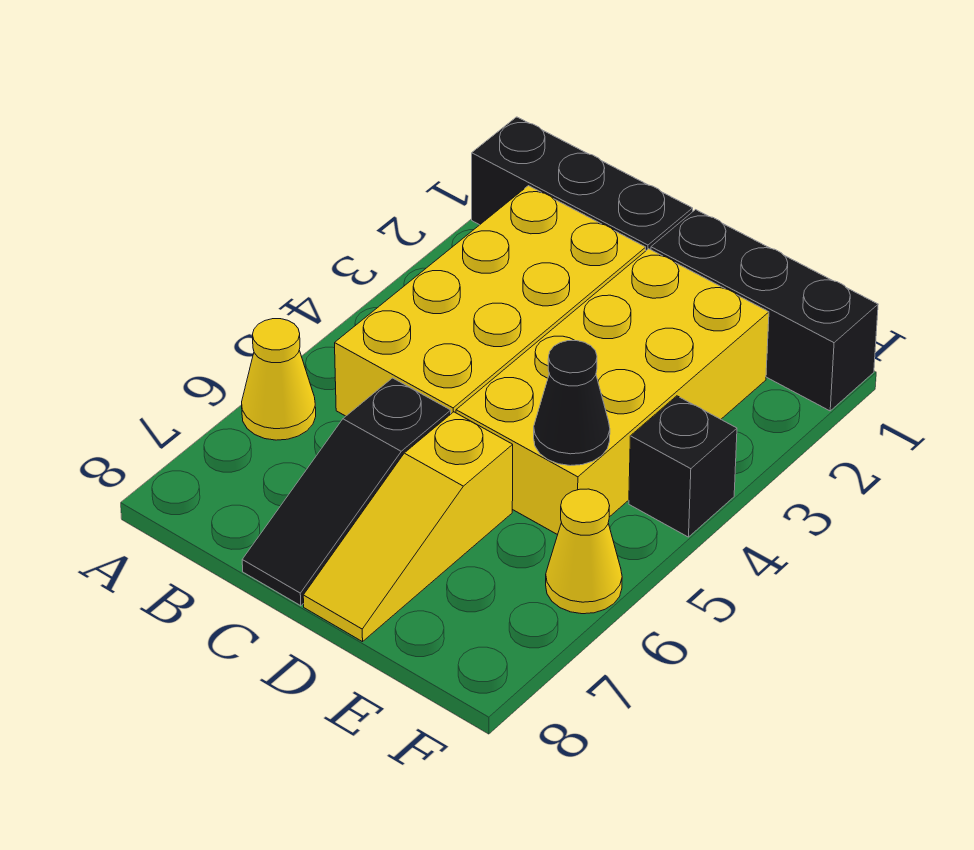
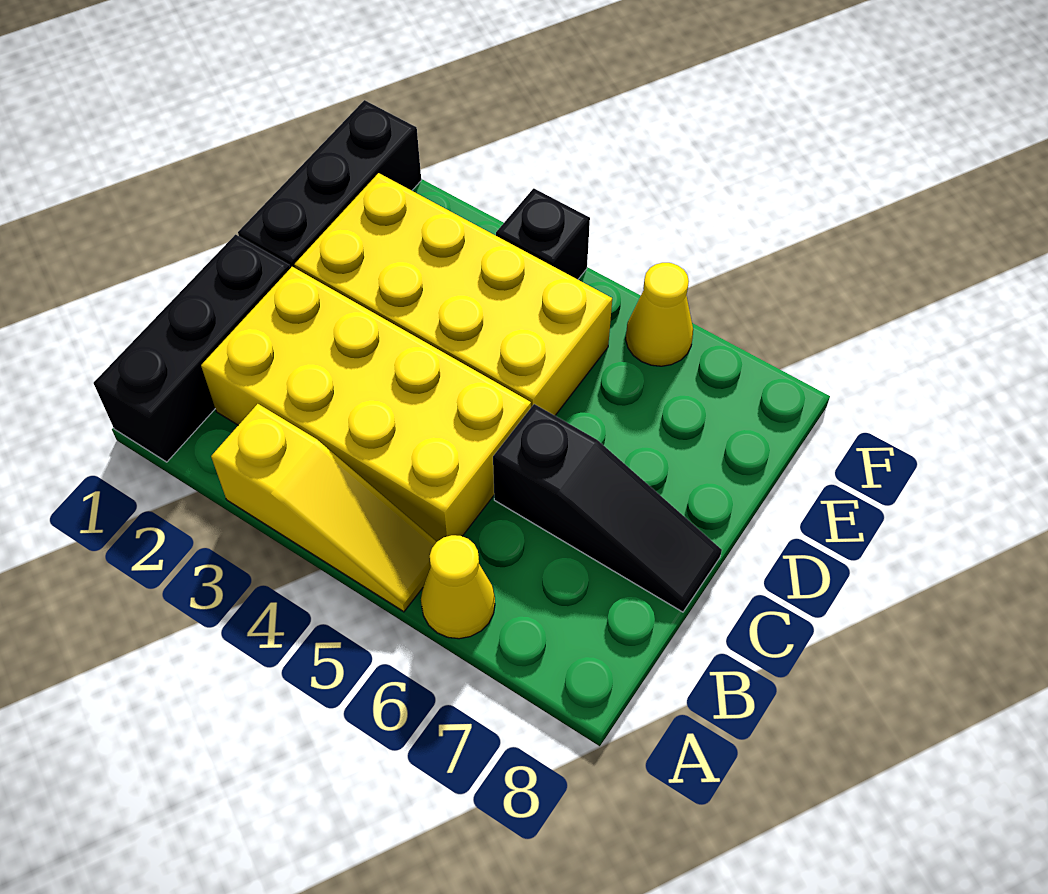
yellow slope D6:D8 level 1 top 6 -> yellow slope A3:A5 level 1 top 3
black cone E5 level 2 -> none

